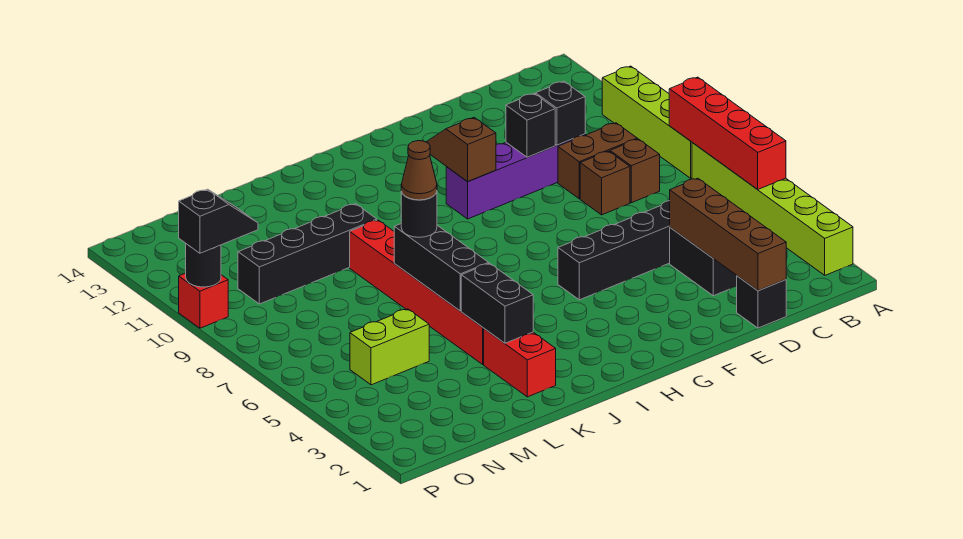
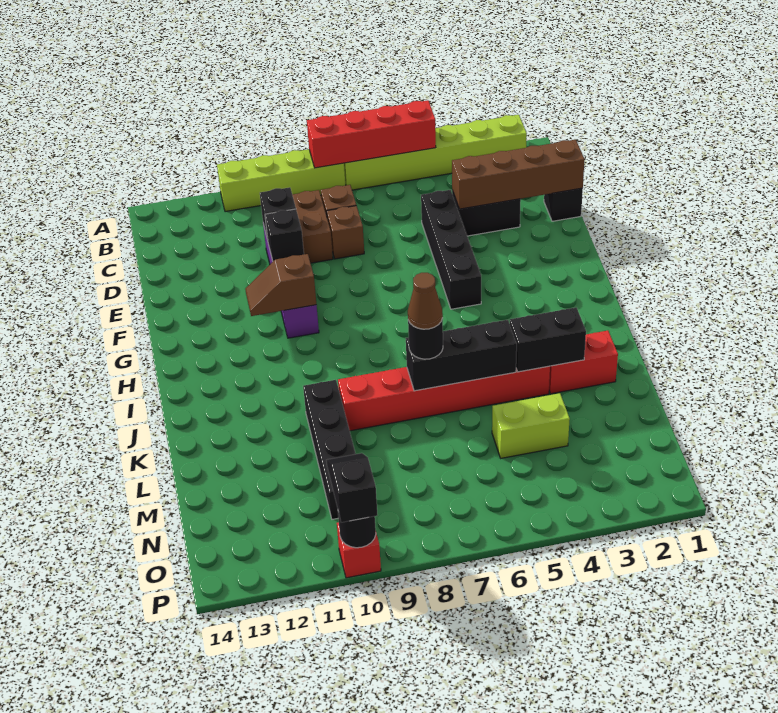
lime brick M5:N5 level 1 -> lime brick M4:M5 level 1

